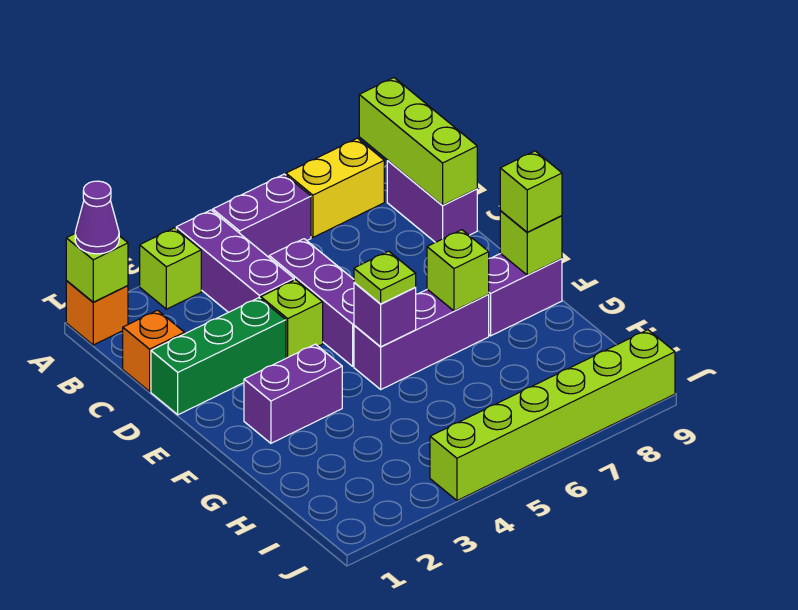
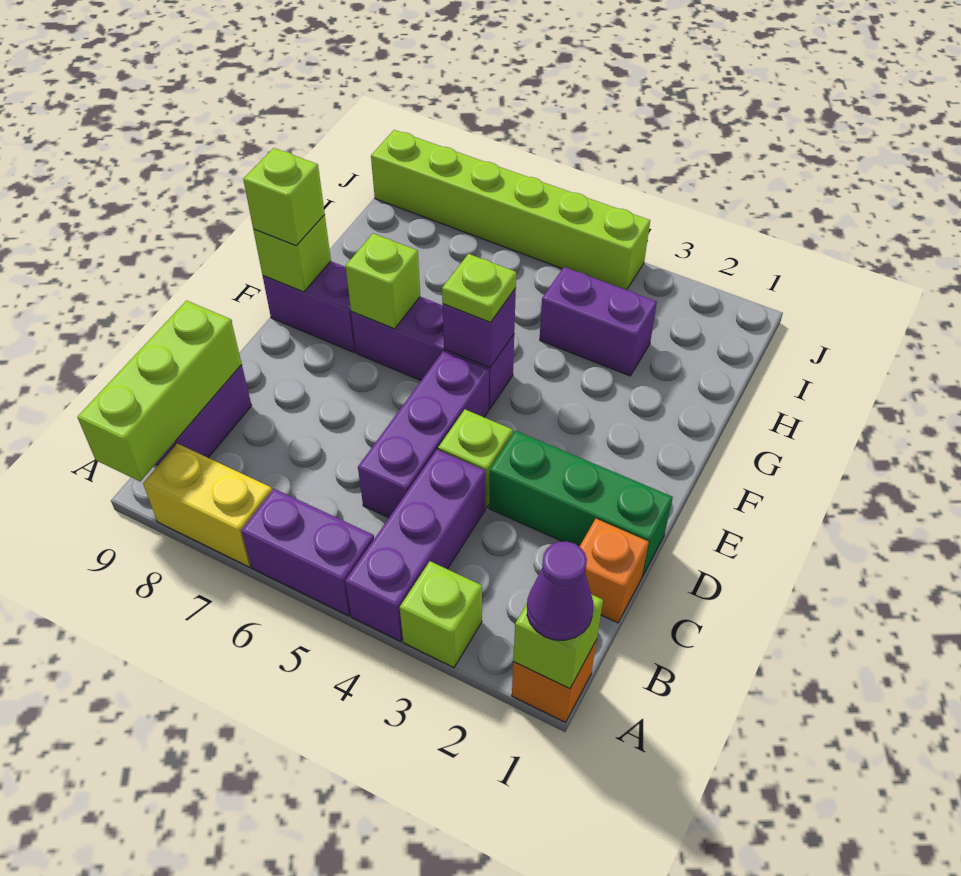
purple brick F2:F3 level 1 -> purple brick H3:H4 level 1

